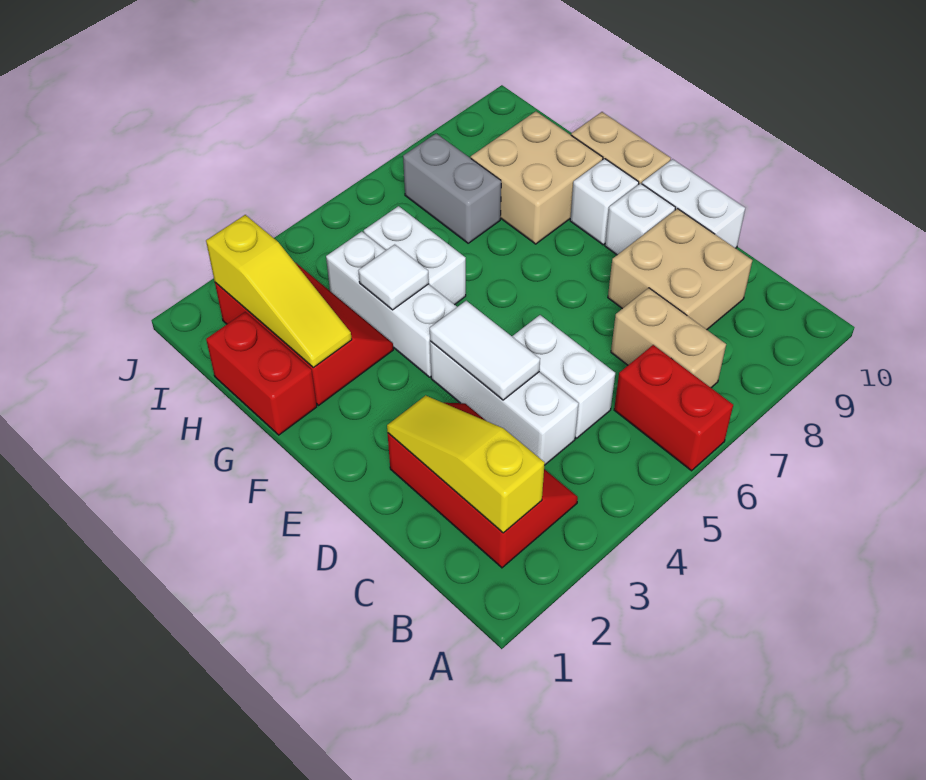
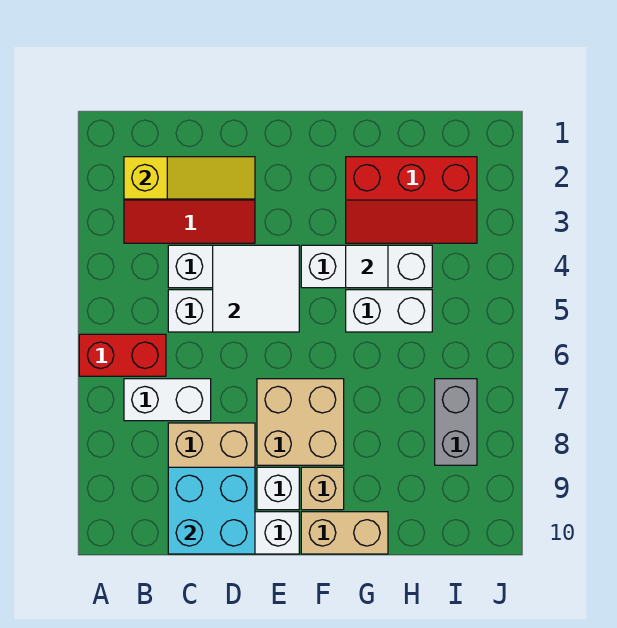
tan brick B7:C7 level 1 -> white brick B7:C7 level 1
none -> cyan brick C9:D10 level 2
white tile D4:E4 level 2 -> white tile D4:E5 level 2
white brick F9 level 1 -> tan brick F9 level 1
red brick G1:H1 level 1 -> none
yellow slope G2:I2 level 2 top I -> none
tan brick G8:H9 level 1 -> tan brick E7:F8 level 1
grey brick H7:I7 level 1 -> grey brick I7:I8 level 1

